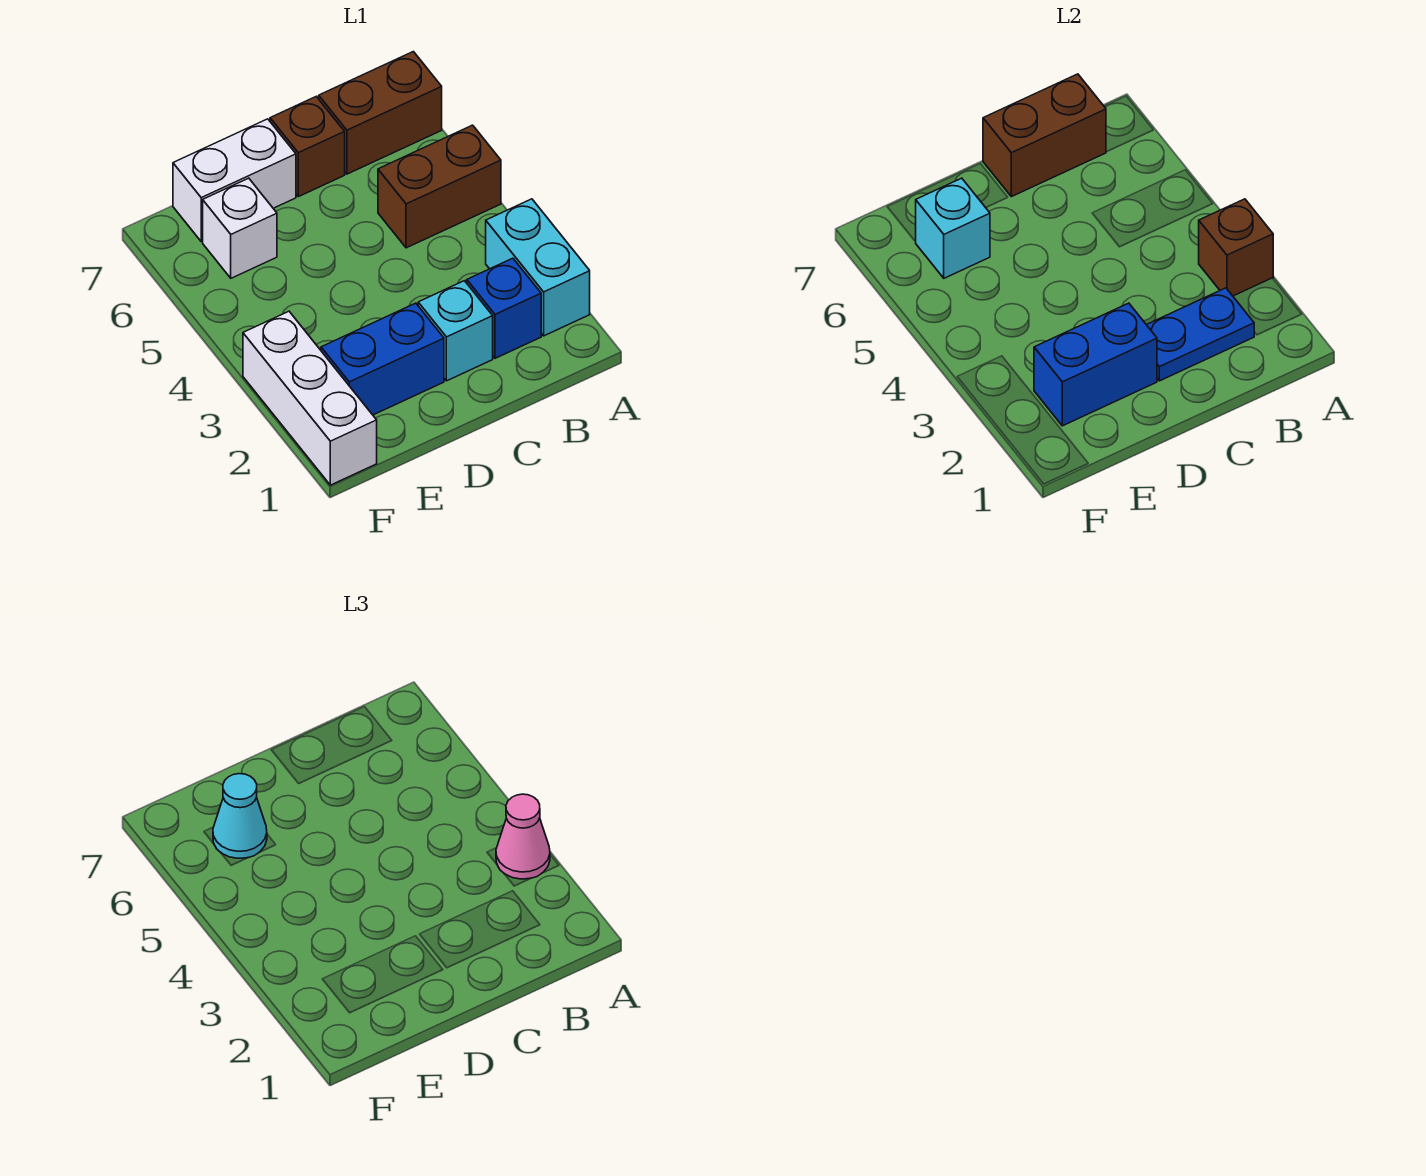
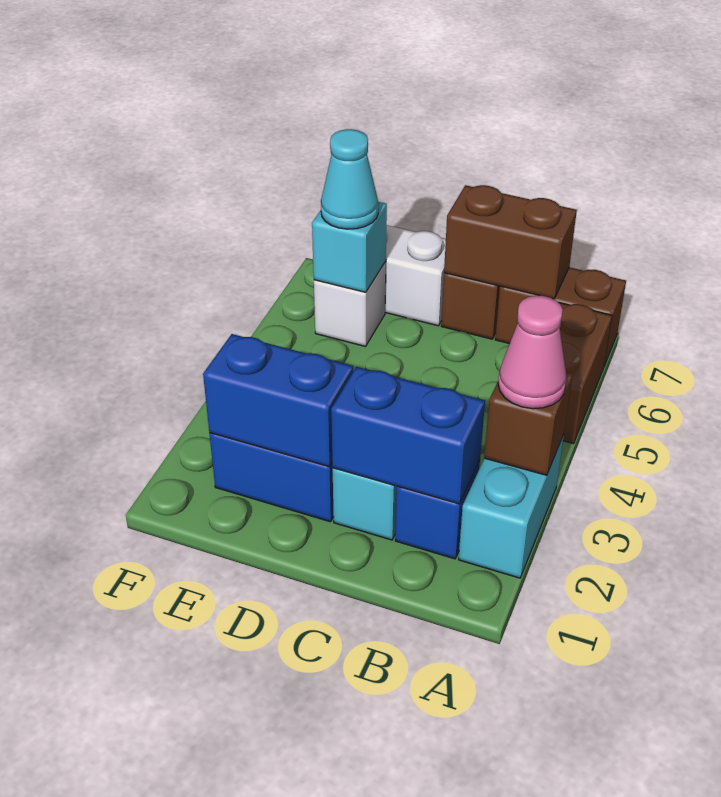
brown brick A5:B5 level 1 -> brown brick A5:A6 level 1
blue plate B2:C2 level 2 -> blue brick B2:C2 level 2
white brick F1:F3 level 1 -> none

